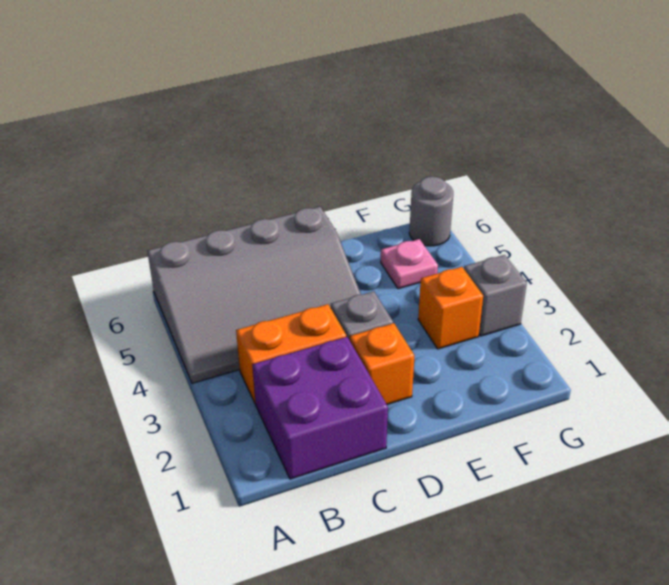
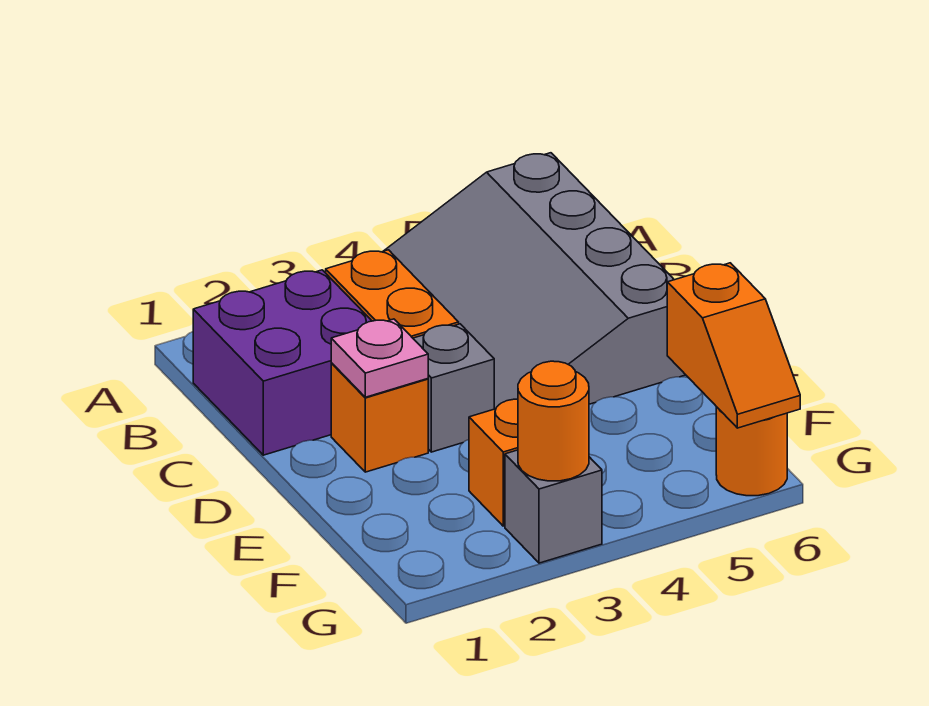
pink plate F5 level 1 -> pink plate D2 level 2
none -> orange slope F6:G6 level 2 top F
none -> orange round brick G3 level 2
grey round brick G6 level 1 -> orange round brick G6 level 1

